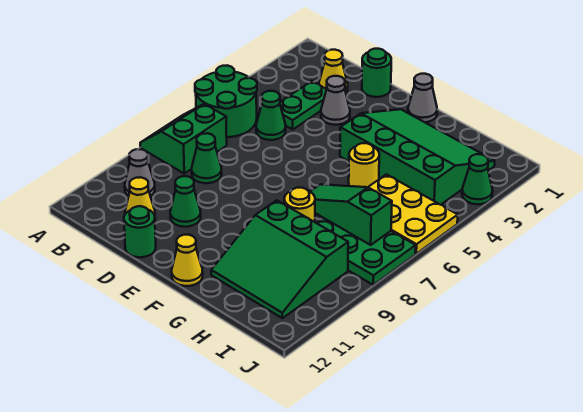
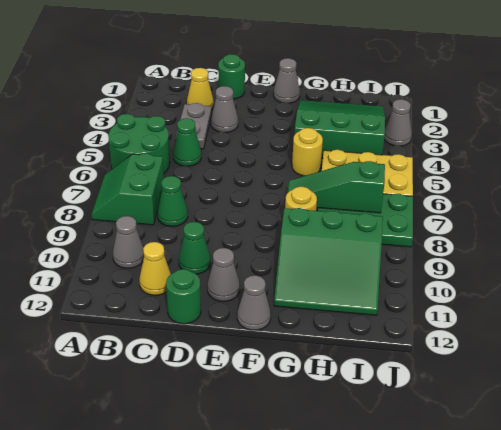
green plate C3:C4 level 1 -> grey plate C3:C4 level 1
none -> grey cone E11 level 1
green slope F2:I4 level 1 top 4 -> green slope G2:I4 level 1 top 4
yellow cone F12 level 1 -> grey cone F12 level 1
green cone J3 level 1 -> grey cone J3 level 1

